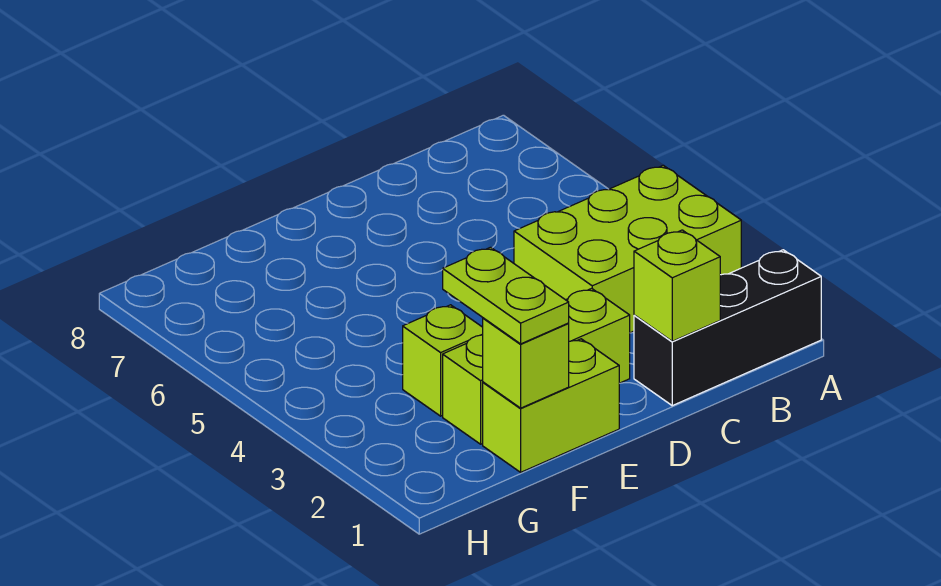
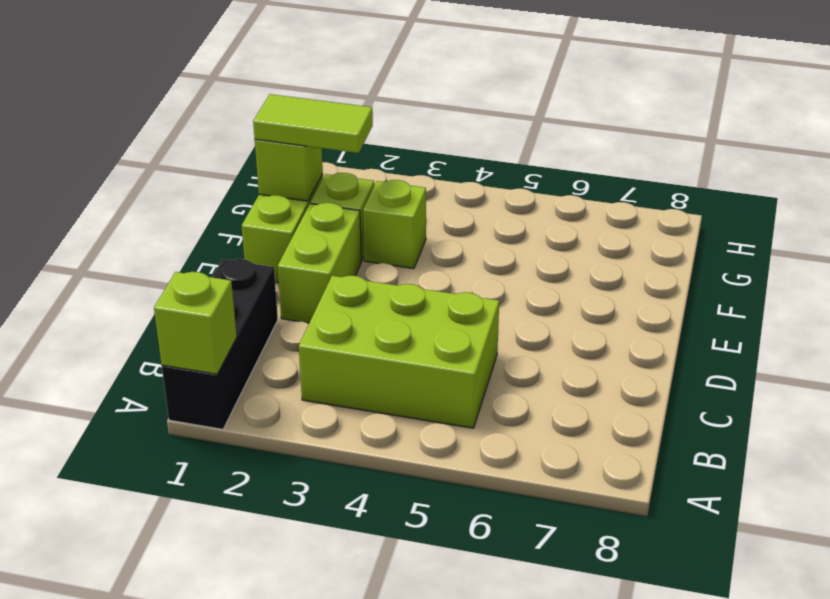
lime brick A3:C4 level 1 -> lime brick B3:C5 level 1
lime brick C1 level 2 -> lime brick A1 level 2
lime plate F1:F2 level 3 -> lime tile F1:F2 level 3

